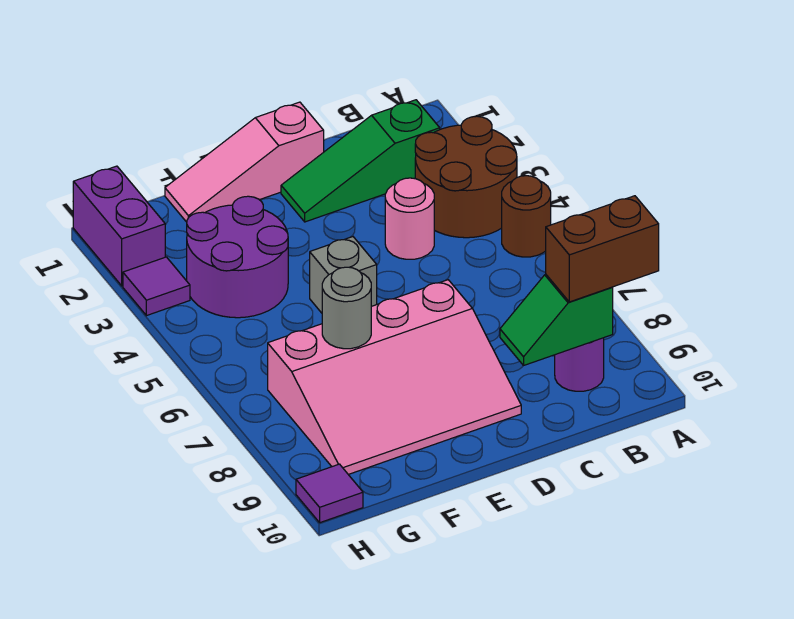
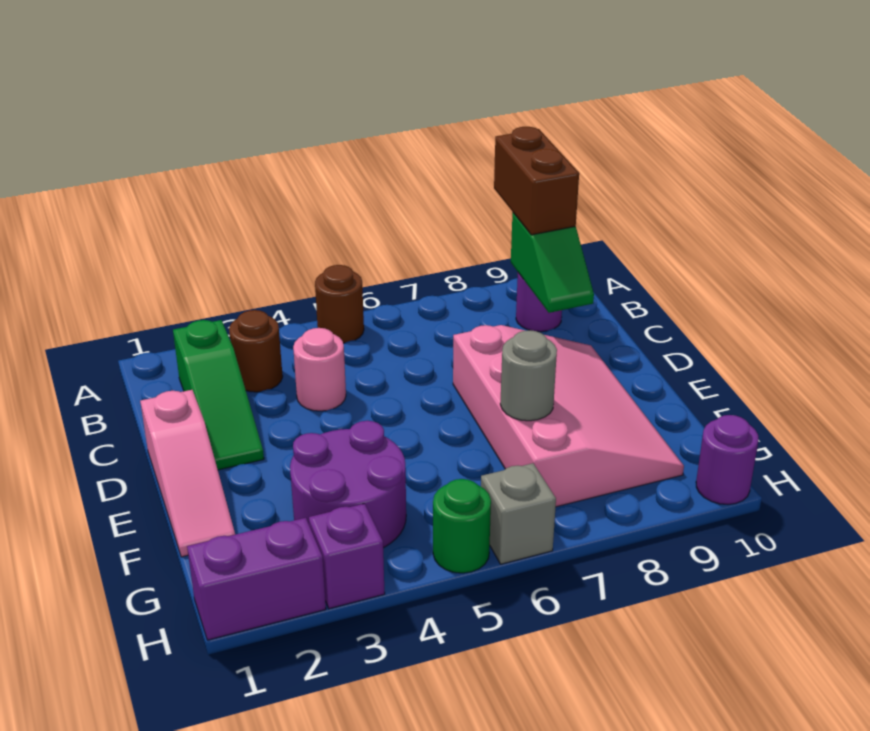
brown round brick A3:B4 level 1 -> brown round brick B3 level 1
grey brick E5 level 1 -> grey brick H6 level 1
purple tile H3 level 1 -> purple brick H3 level 1
none -> green round brick H5 level 1
purple tile H10 level 1 -> purple round brick H10 level 1

